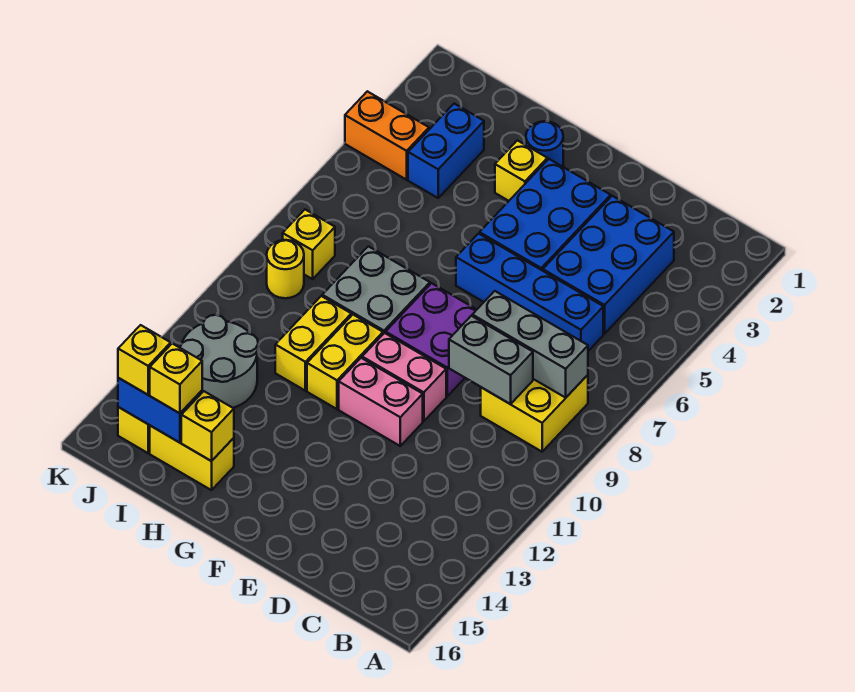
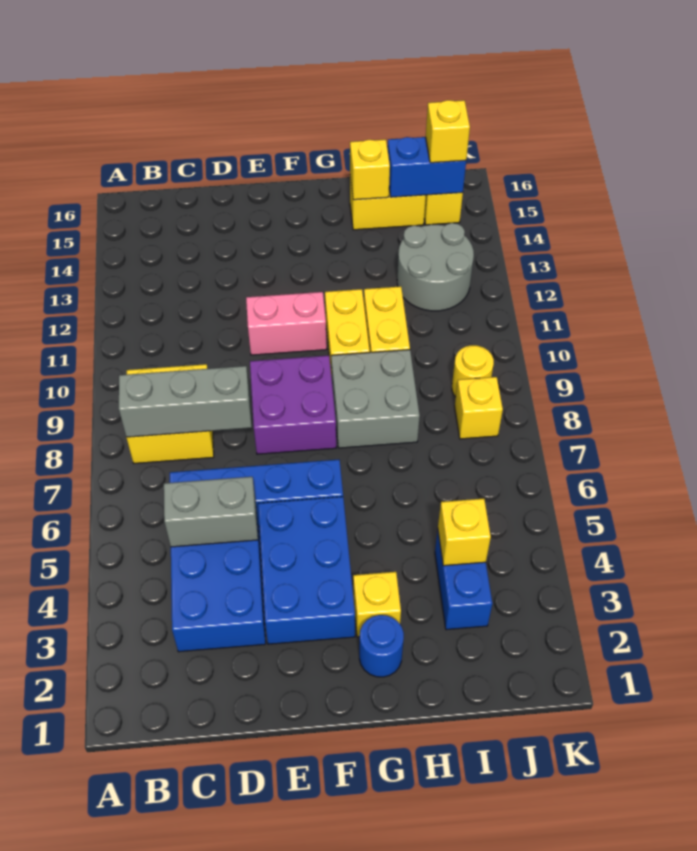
grey brick C9:D9 level 2 -> grey brick C5:D5 level 2
pink brick E10:F10 level 1 -> none
yellow brick I15 level 3 -> yellow brick I4 level 2
orange brick J4:K4 level 1 -> none

